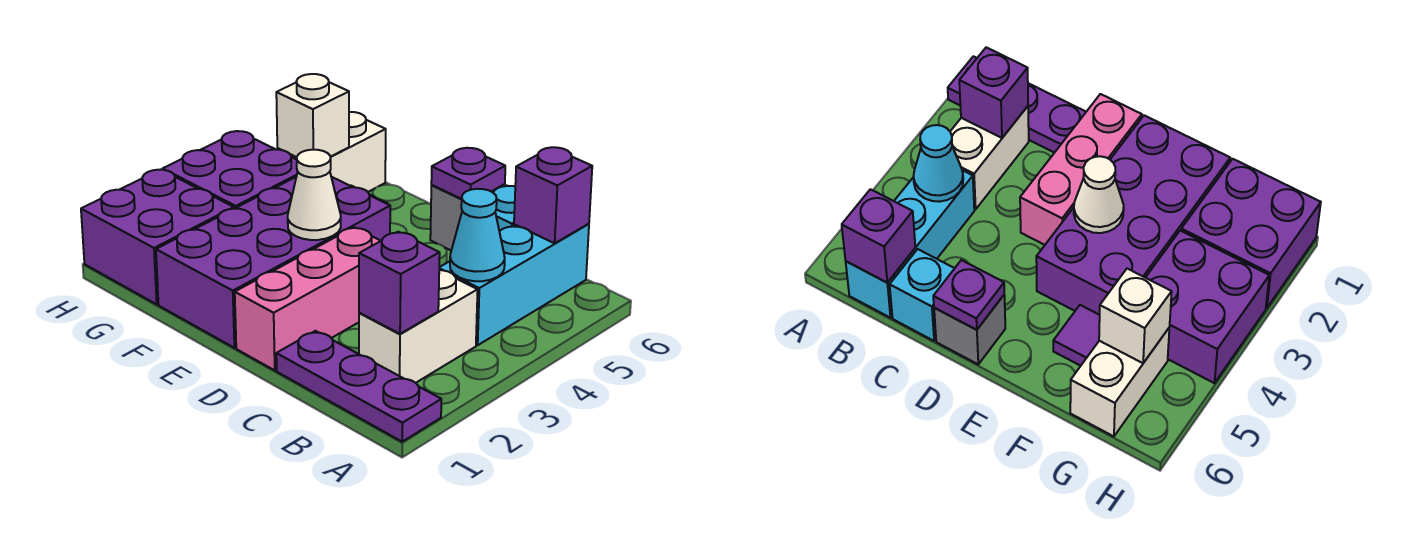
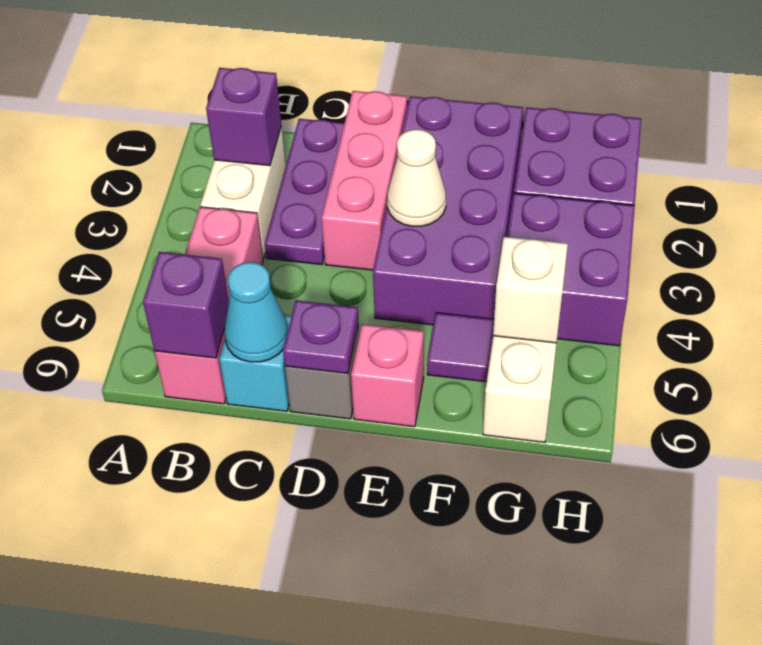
purple plate A1:C1 level 1 -> purple plate C1:C3 level 1
cyan brick B4:B6 level 1 -> pink brick B4:B6 level 1
cyan cone B4 level 2 -> cyan cone C6 level 2
none -> pink brick E6 level 1

